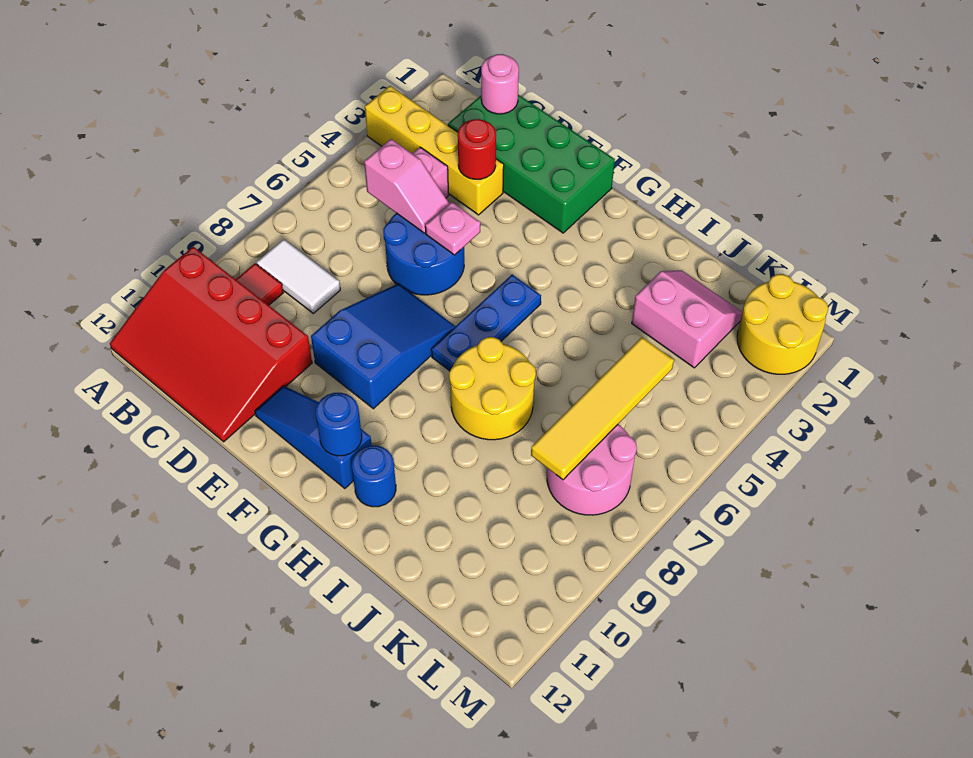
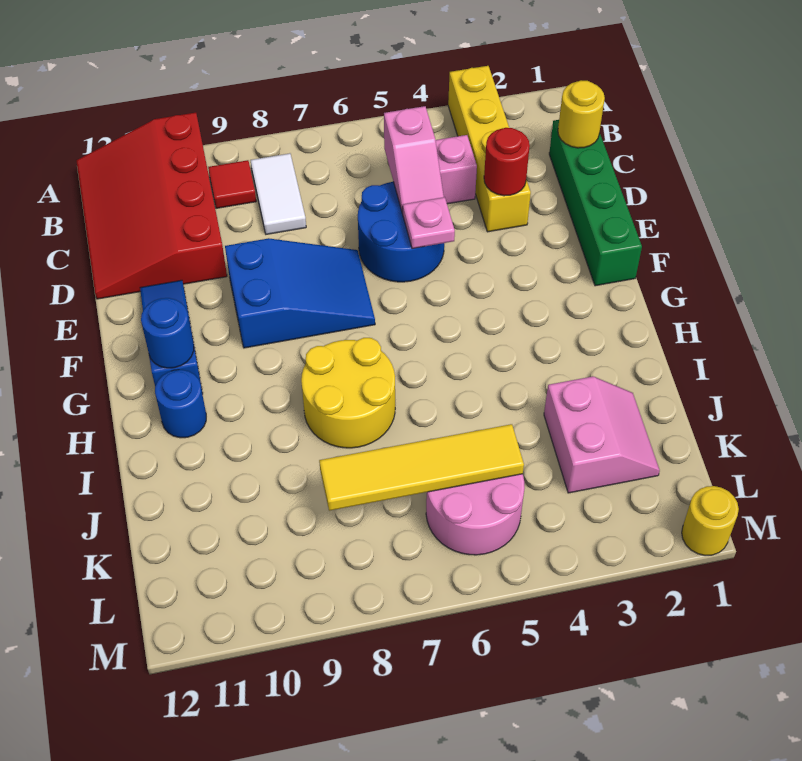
green brick C1:F2 level 1 -> green brick C1:F1 level 1
pink round brick C1 level 2 -> yellow round brick C1 level 2
blue plate G5:G7 level 1 -> none
pink round brick K7:L8 level 1 -> pink round brick K5:L6 level 1
yellow round brick L1:M2 level 1 -> yellow round brick M1 level 1

